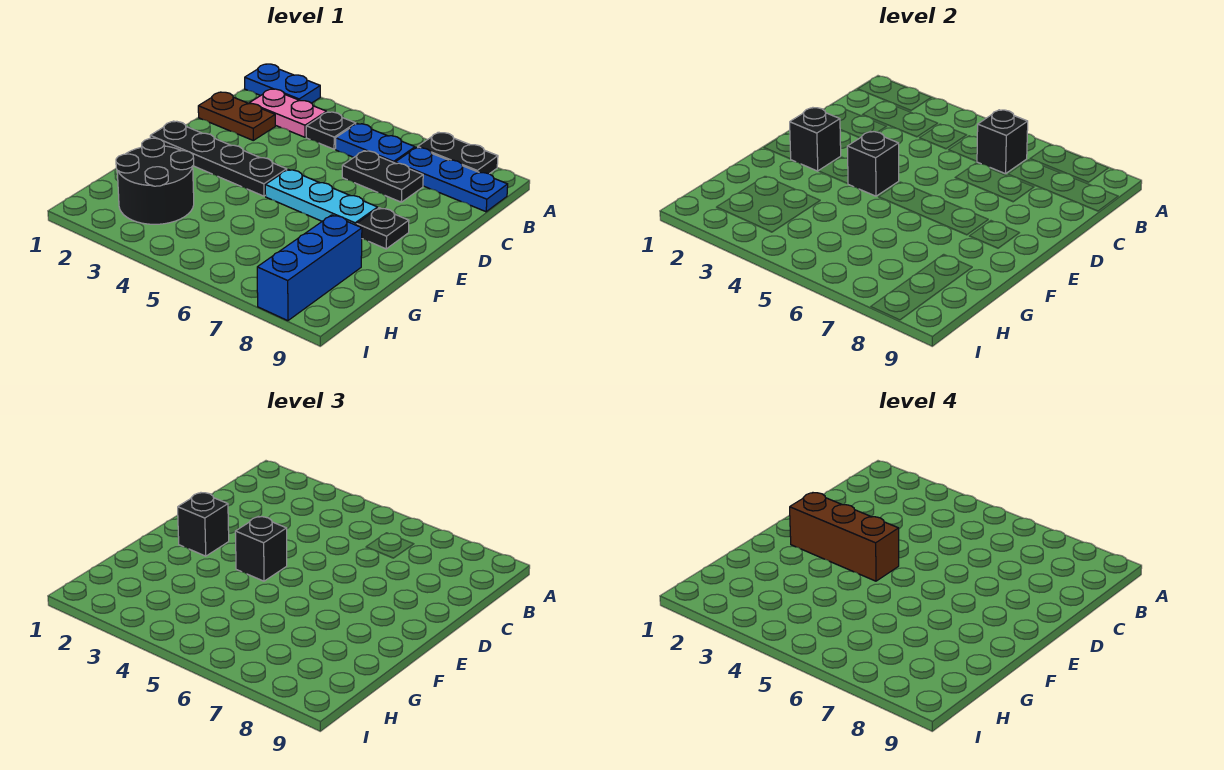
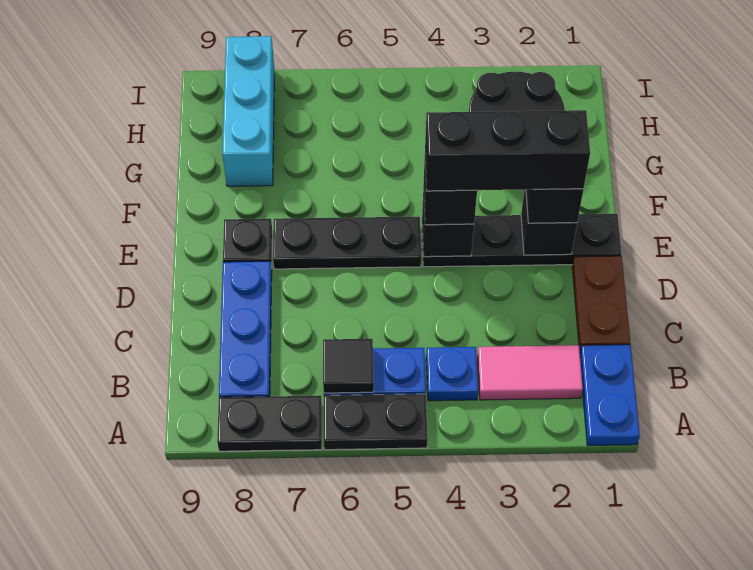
blue plate A1:A2 level 1 -> blue plate A1:B1 level 1
pink plate B2:B3 level 1 -> pink tile B2:B3 level 1
black plate B4 level 1 -> blue plate B4 level 1
black brick B6 level 2 -> black tile B6 level 2
blue plate B7:B9 level 1 -> blue plate B8:D8 level 1
brown plate C1:C2 level 1 -> brown plate C1:D1 level 1
black plate C6:C7 level 1 -> black plate A5:A6 level 1
brown brick E2:E4 level 4 -> black brick E2:E4 level 4
cyan plate E5:E7 level 1 -> black plate E5:E7 level 1
blue brick G8:I8 level 1 -> cyan brick G8:I8 level 1

